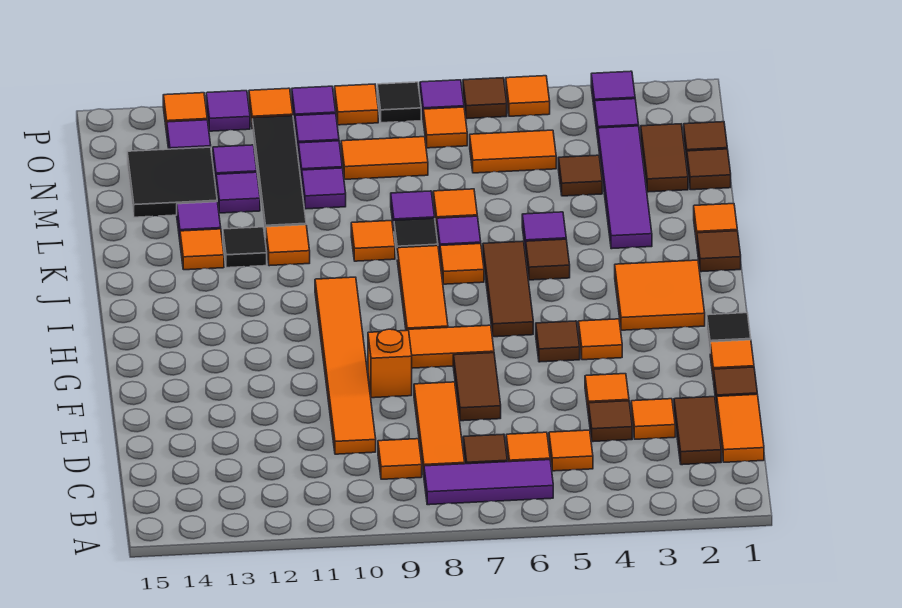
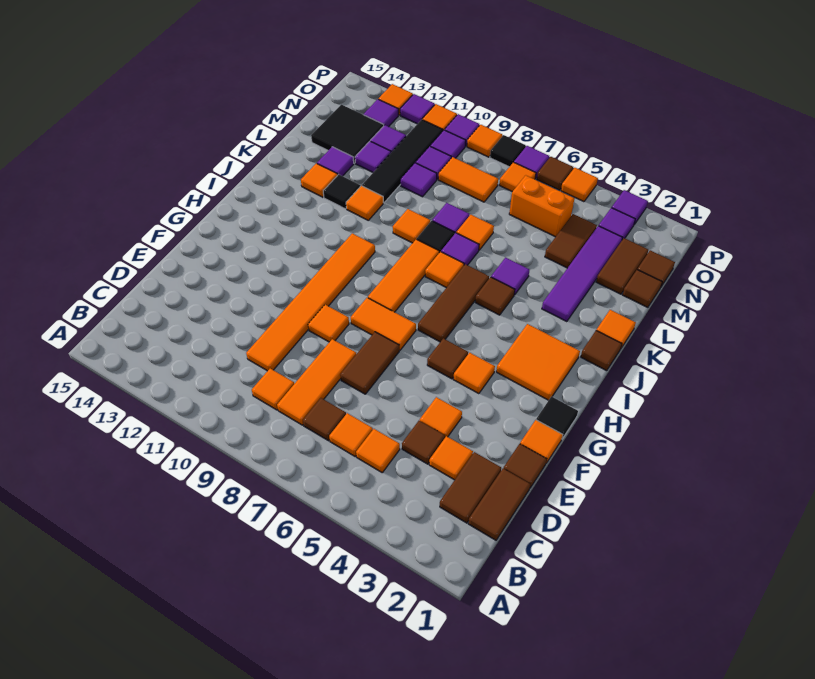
purple tile B6:B8 level 1 -> none
orange tile C1:D1 level 1 -> brown tile C1:D1 level 1
orange brick F9 level 1 -> orange tile F9 level 1
brown tile M4 level 1 -> brown tile M4:N4 level 1
orange tile N5:N6 level 1 -> orange brick N5:N6 level 1

